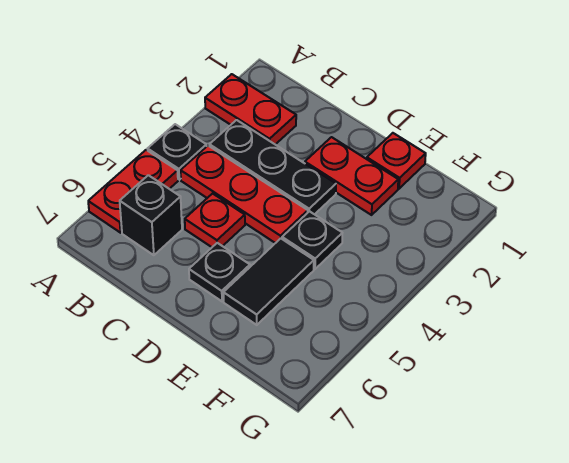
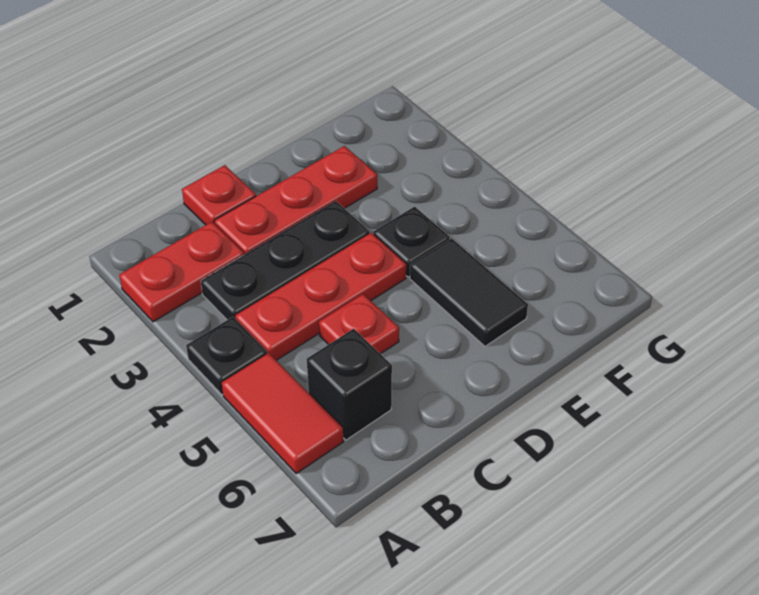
red plate A5:A6 level 1 -> red tile A5:A6 level 1
red plate D2:E2 level 1 -> red plate C2:E2 level 1
black plate D6 level 1 -> none
red plate E1 level 1 -> red plate C1 level 1

